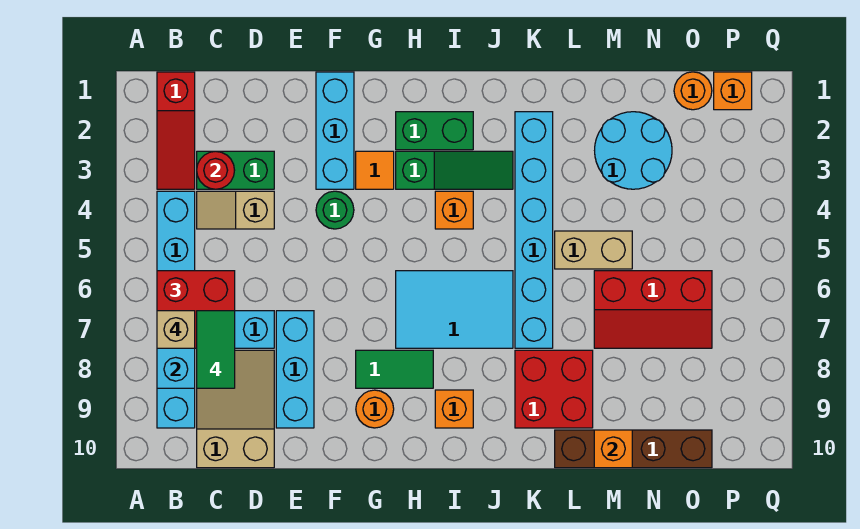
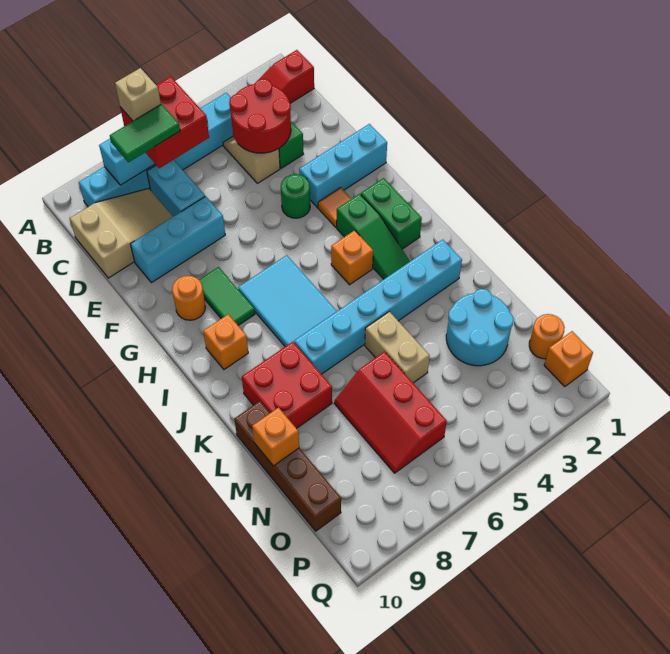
red round brick C3 level 2 -> red round brick C3:D4 level 2

